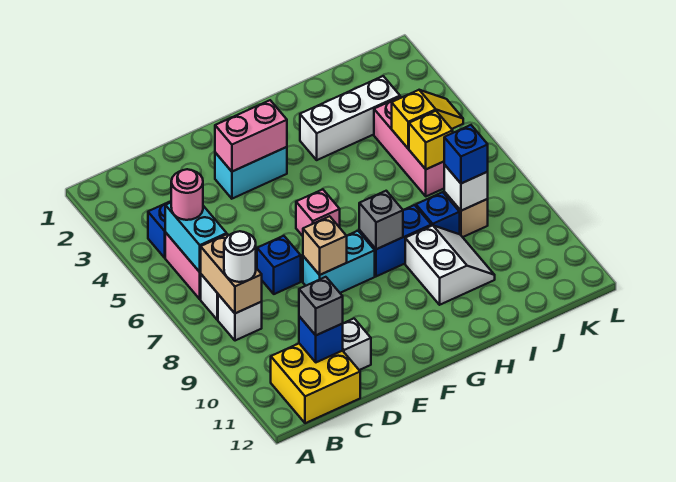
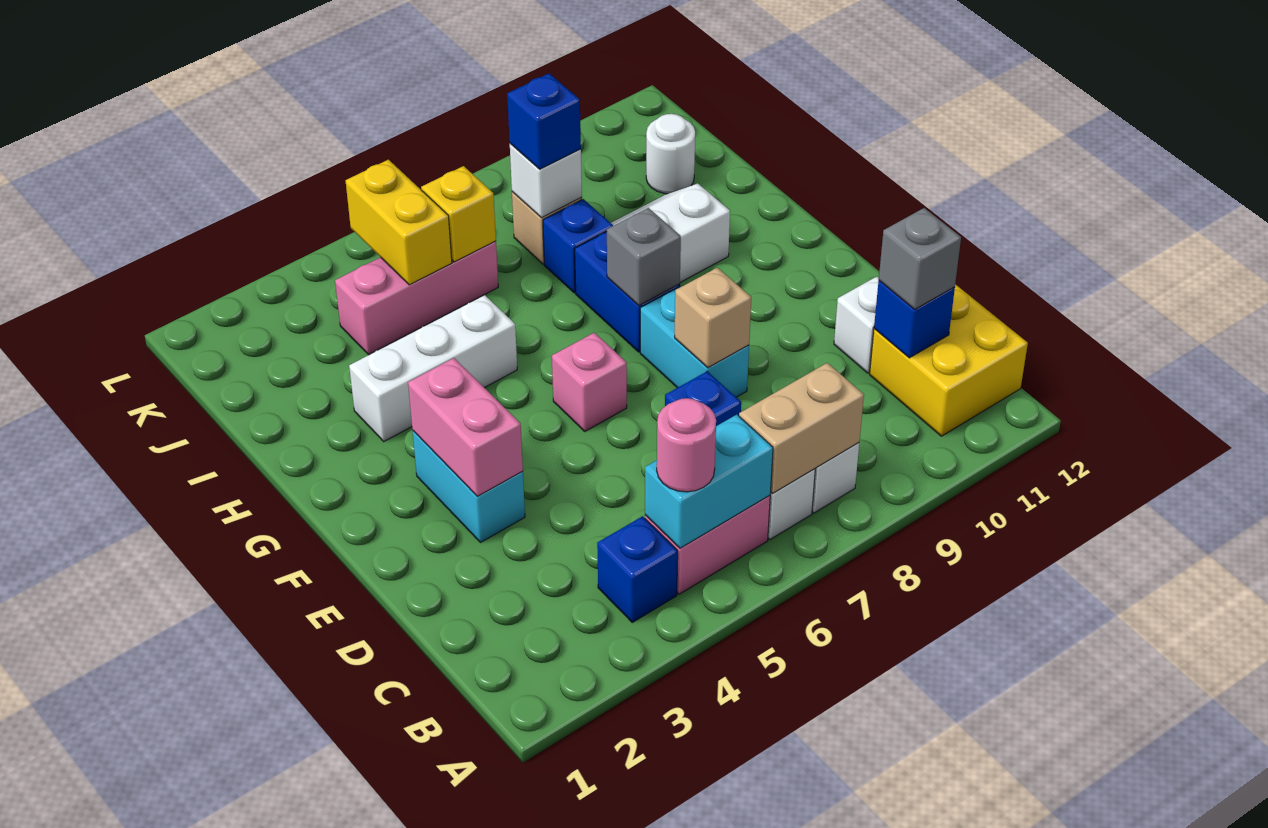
white round brick B8 level 3 -> white round brick J11 level 1
white brick H3:J3 level 1 -> white brick H3:H5 level 1
yellow slope J5:K5 level 2 top J -> yellow brick J5:K5 level 2

